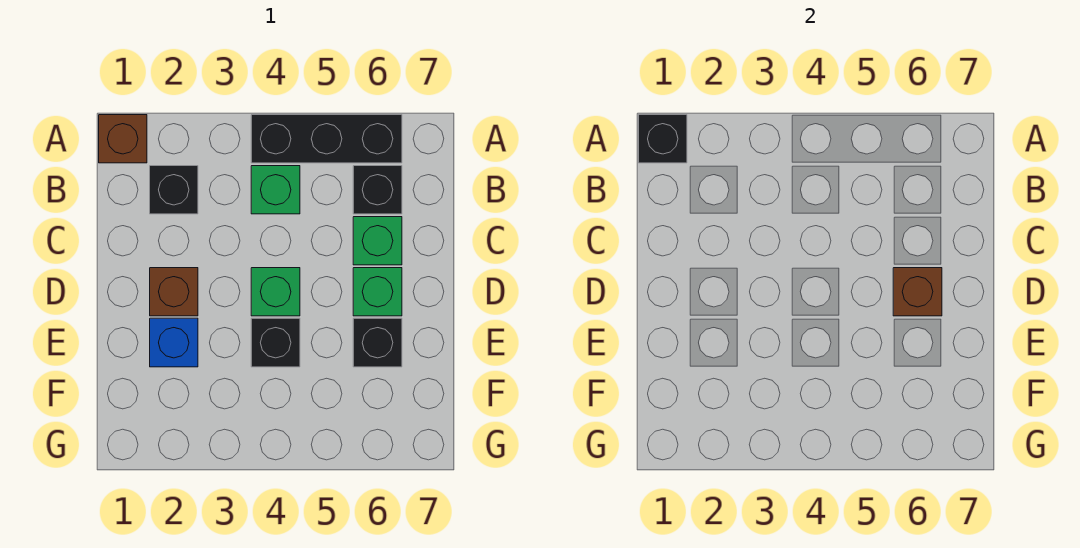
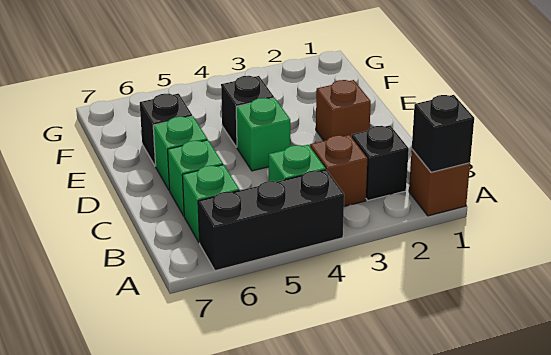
black brick B6 level 1 -> green brick B6 level 1
brown brick D6 level 2 -> brown brick B3 level 1
blue brick E2 level 1 -> none

